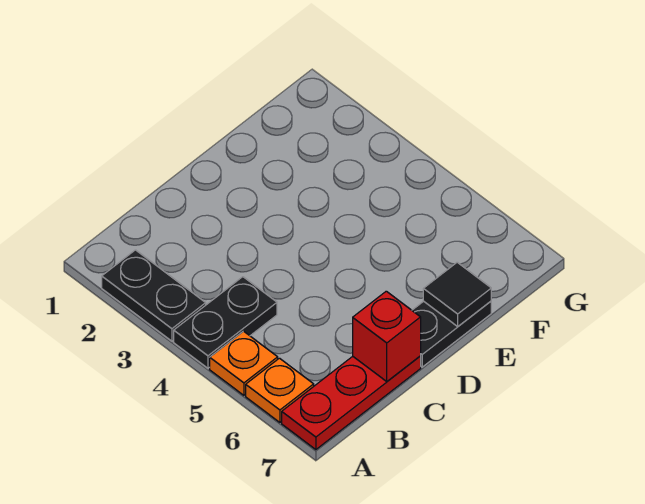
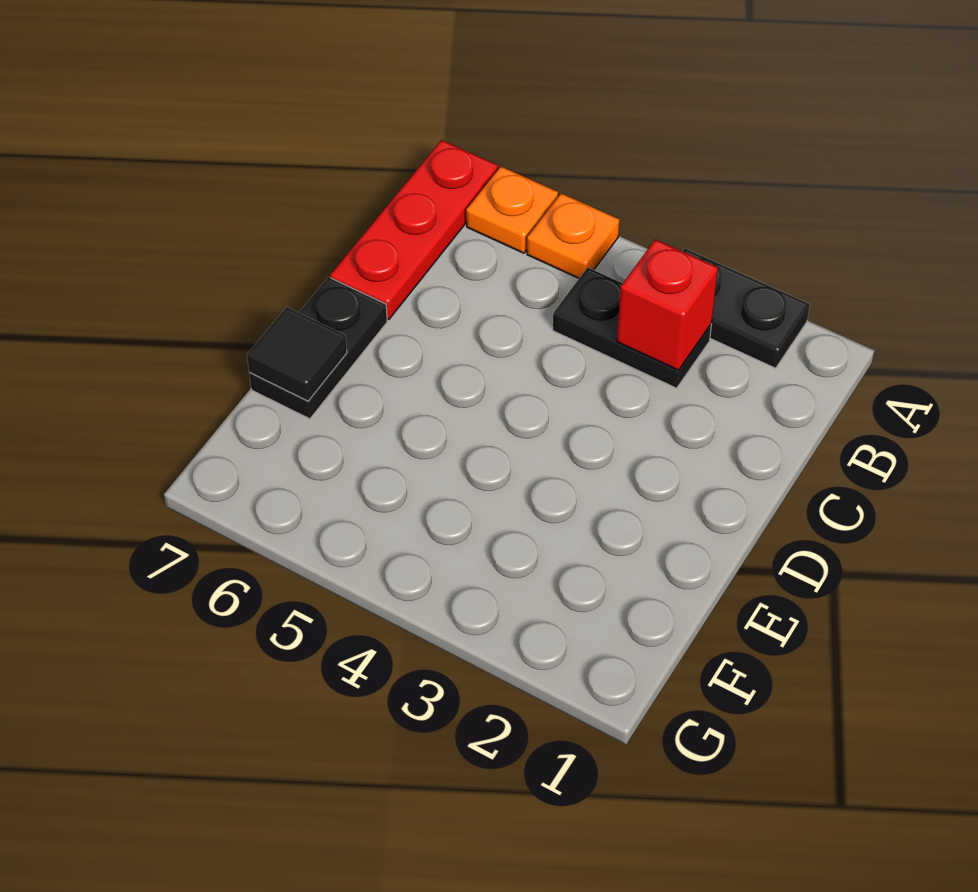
black plate A4:B4 level 1 -> black plate B3:B4 level 1
red brick C7 level 2 -> red brick B3 level 2

